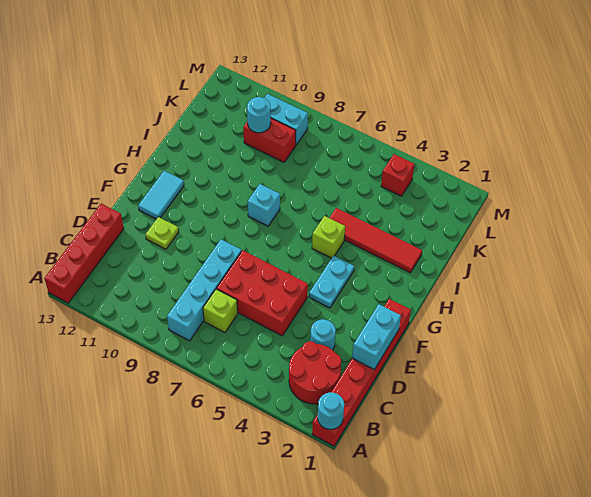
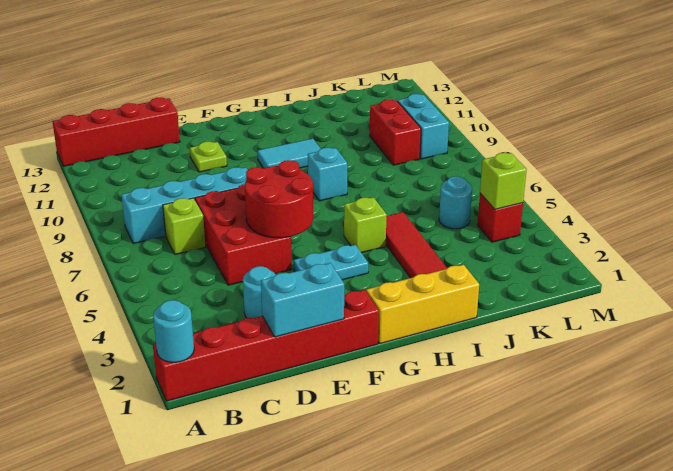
red round brick B2:C3 level 1 -> red round brick E5:F6 level 2
cyan tile F12:G12 level 1 -> cyan tile G10:H10 level 1
none -> yellow brick G1:I1 level 1
cyan round brick K10 level 2 -> cyan round brick K5 level 1
none -> lime brick L4 level 2

